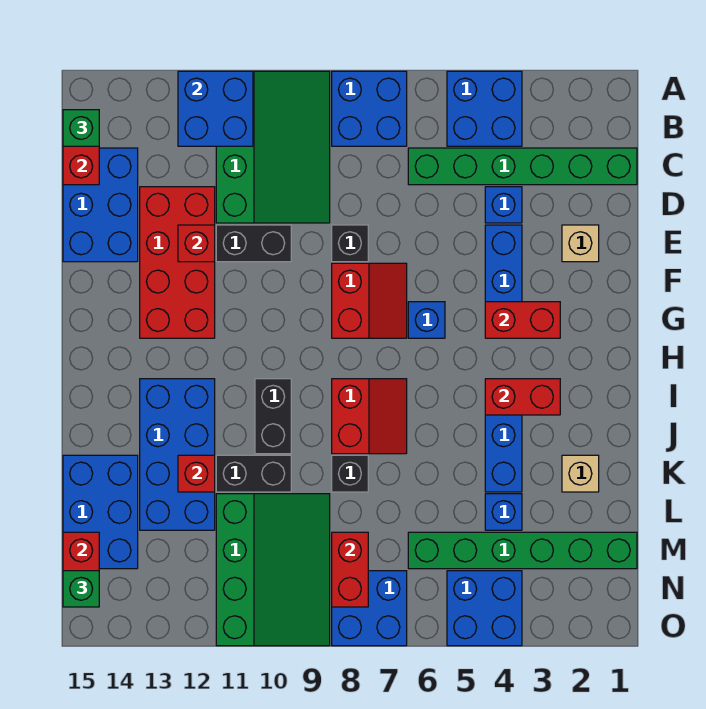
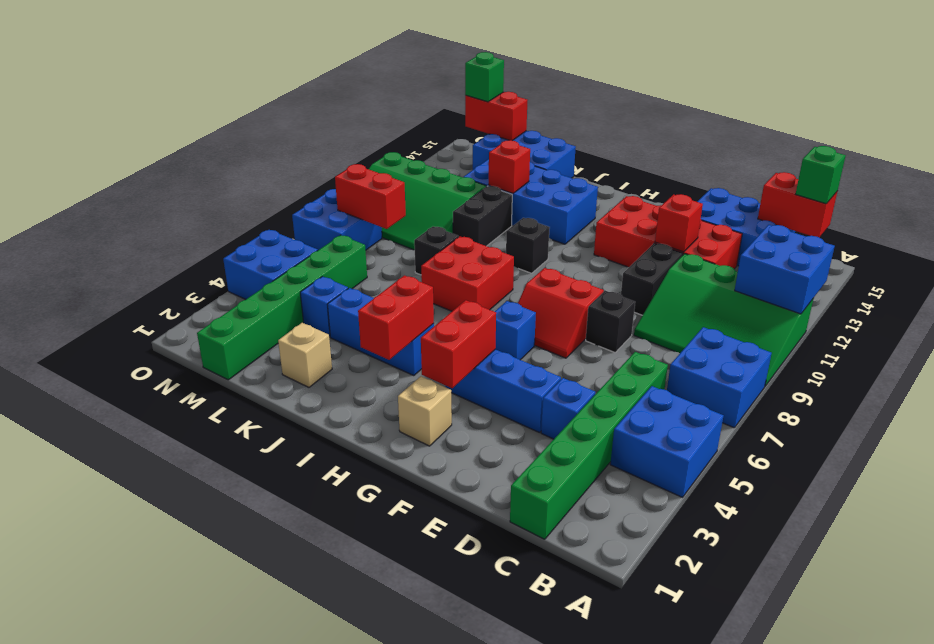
tan brick E2 level 1 -> tan brick G2 level 1
red slope I7:J8 level 1 top 8 -> red brick I7:J8 level 1
black brick I10:J10 level 1 -> black brick I10 level 1

